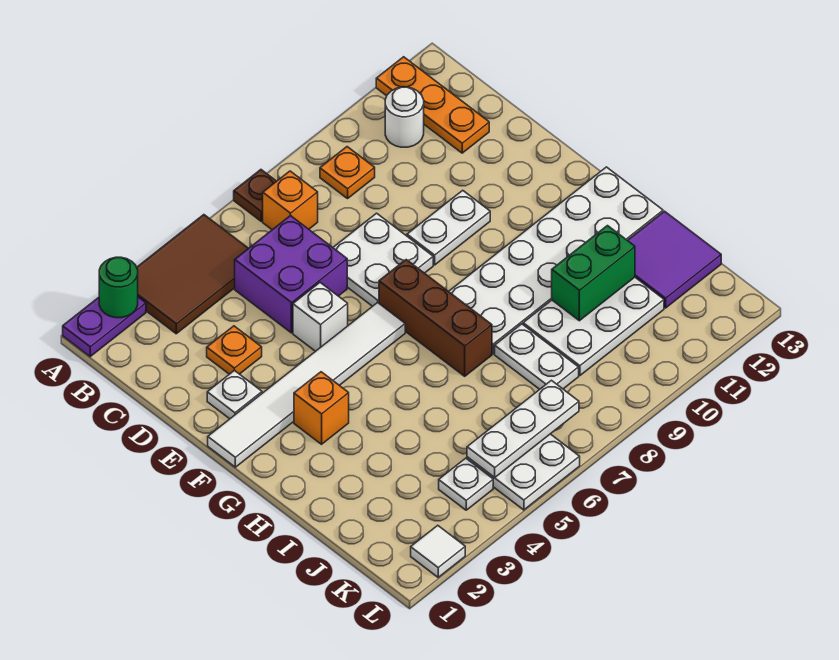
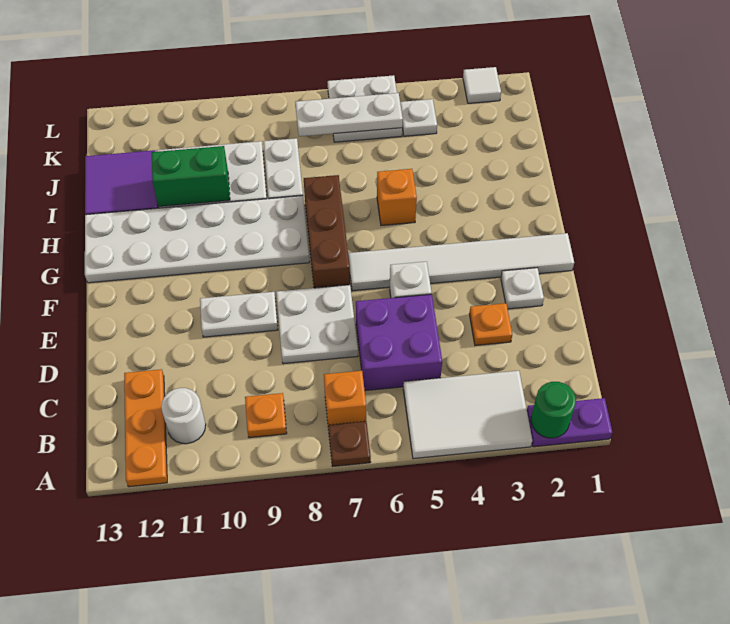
brown tile A3:B5 level 1 -> white tile A3:B5 level 1
orange brick G3 level 1 -> orange brick H5 level 1

